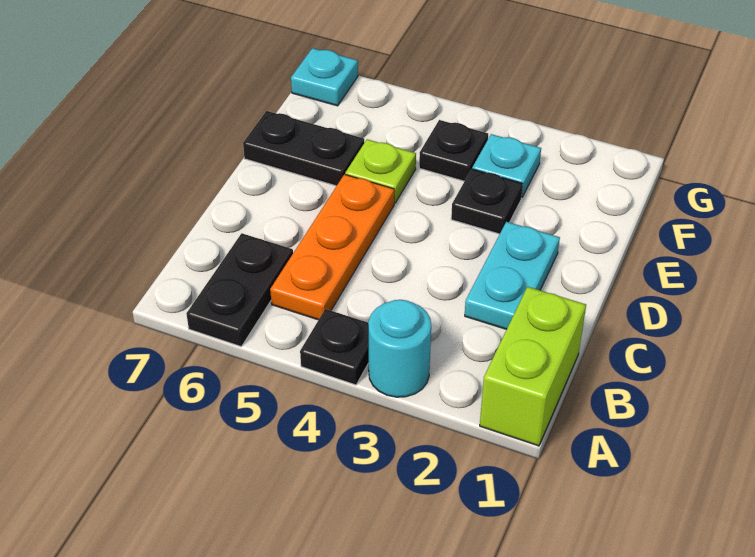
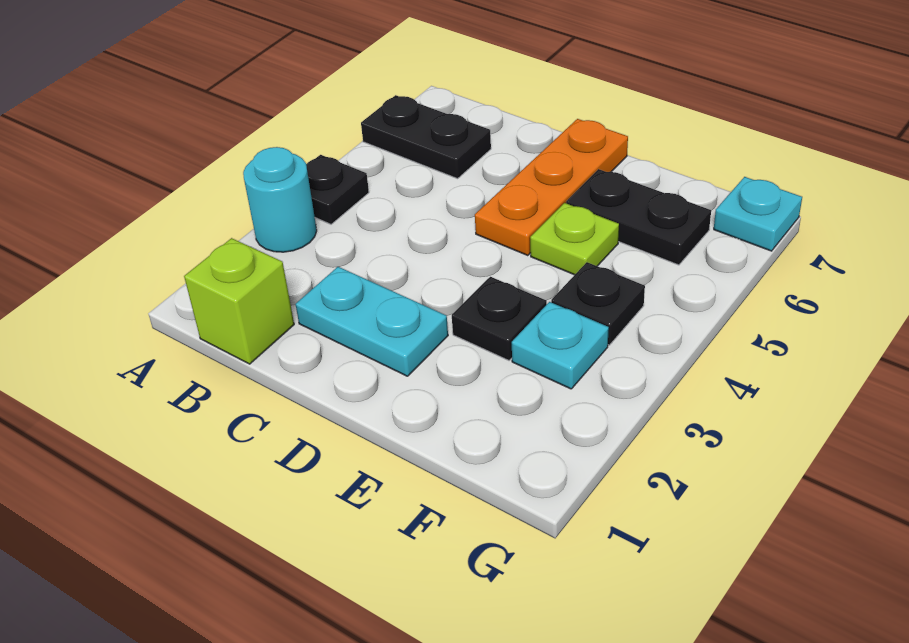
lime brick A1:B1 level 1 -> lime brick B1 level 1
orange plate B5:D5 level 1 -> orange plate D5:D7 level 1
black plate E6:E7 level 1 -> black plate E6:F6 level 1

